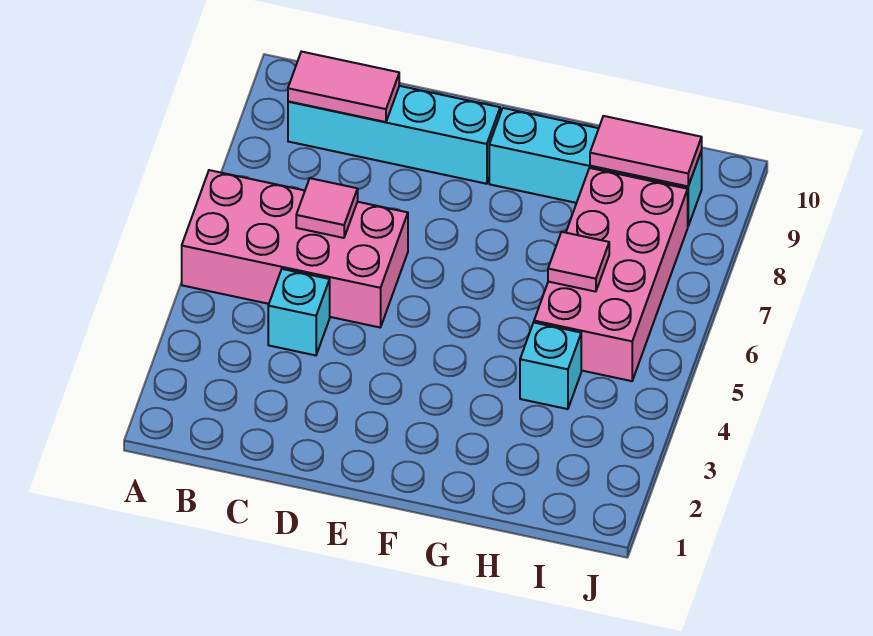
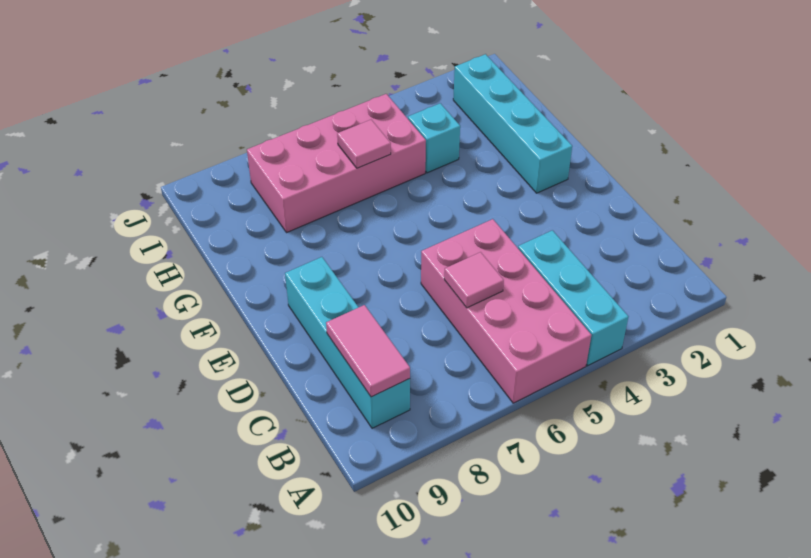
cyan brick C4 level 1 -> cyan brick A4:C4 level 1
cyan brick F9:I9 level 1 -> cyan brick F2:I2 level 1
pink tile H9:I9 level 2 -> none

